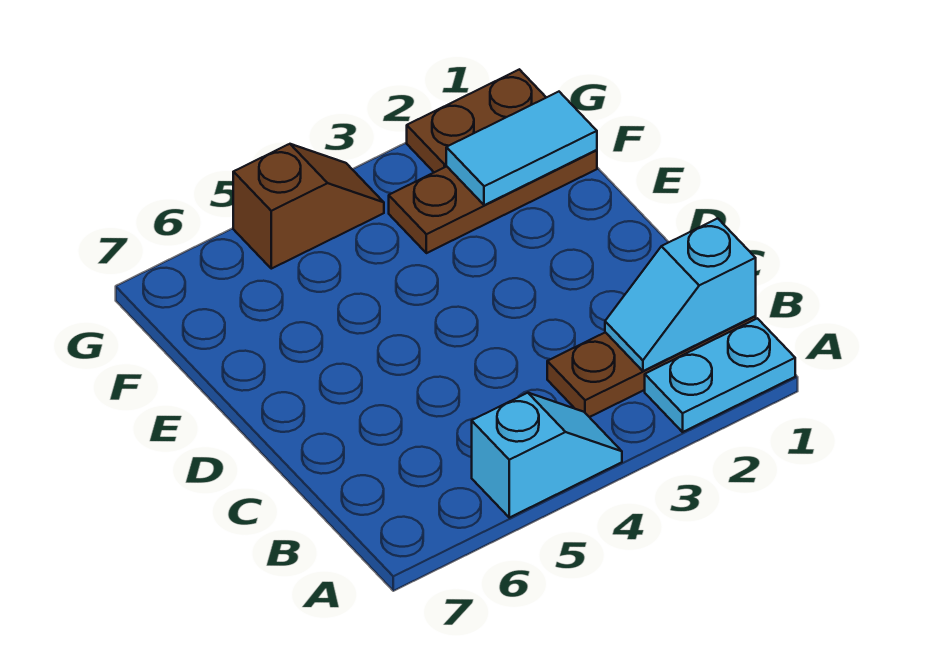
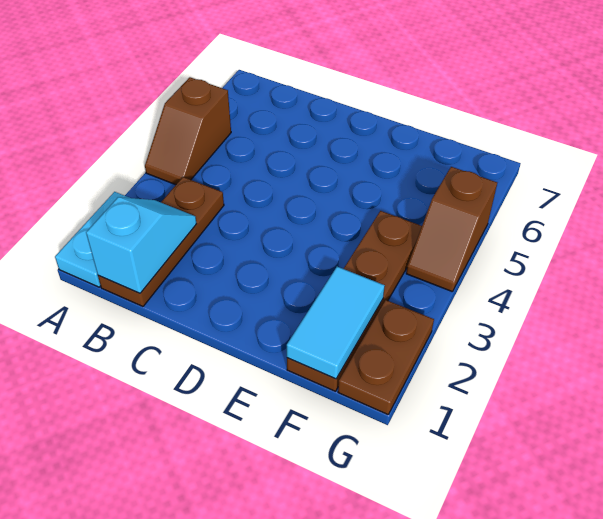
cyan slope A4:A5 level 1 top 5 -> brown slope A4:A5 level 1 top 5
brown plate F1:F3 level 1 -> brown plate F1:F4 level 1

